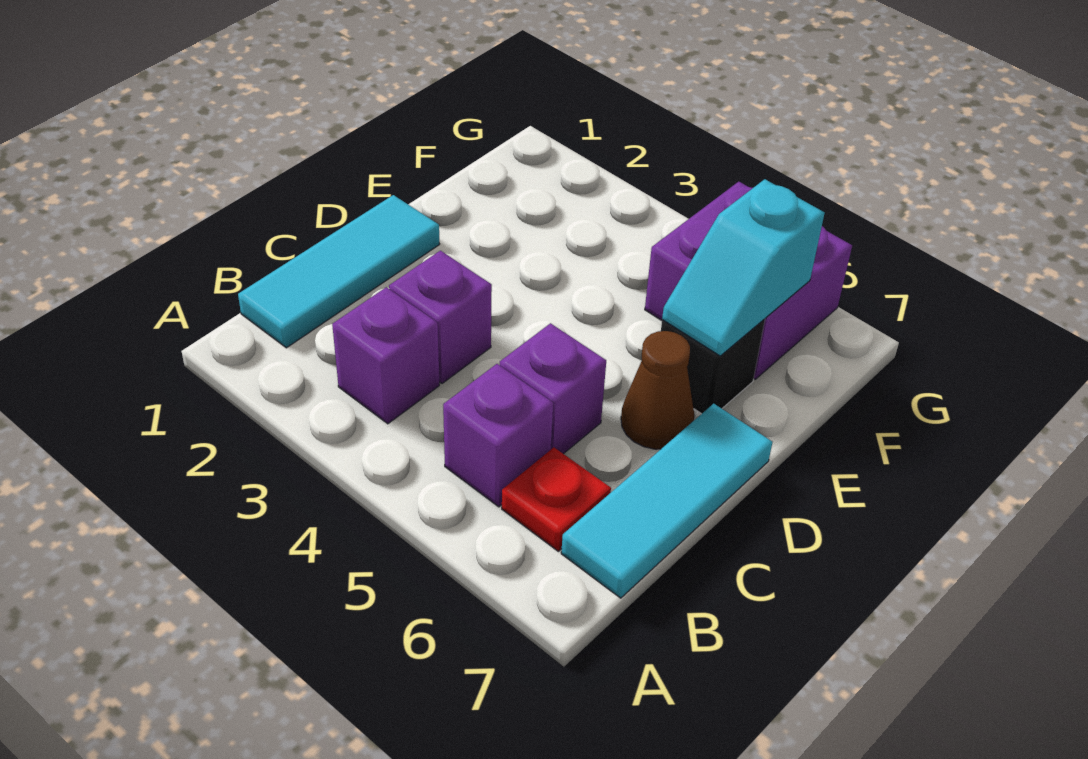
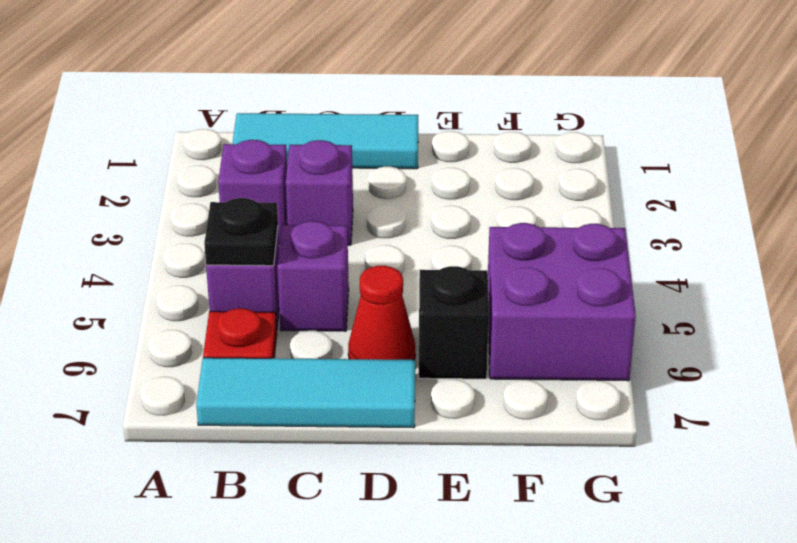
none -> black plate B5 level 2
brown cone D6 level 1 -> red cone D6 level 1
cyan slope E6:F6 level 2 top F -> none

